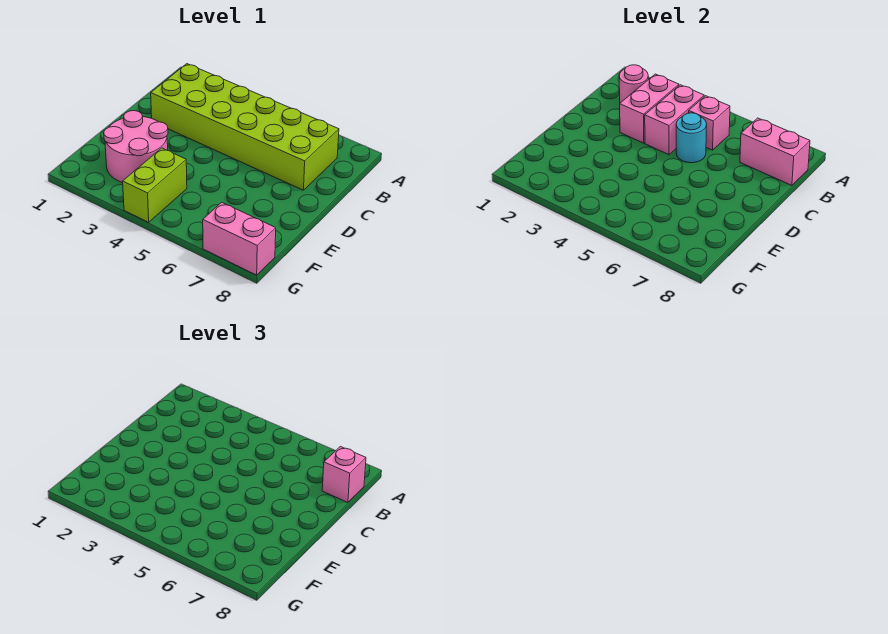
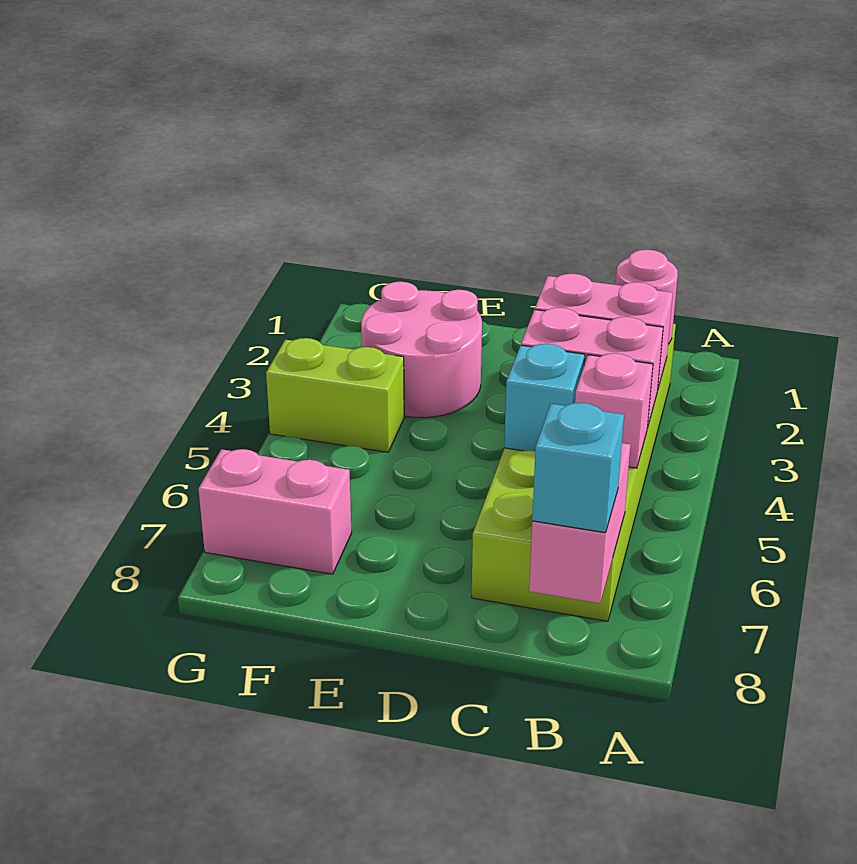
pink brick B8 level 3 -> cyan brick B8 level 3
cyan round brick C5 level 2 -> cyan brick C5 level 2
pink brick G7:G8 level 1 -> pink brick F7:G7 level 1

